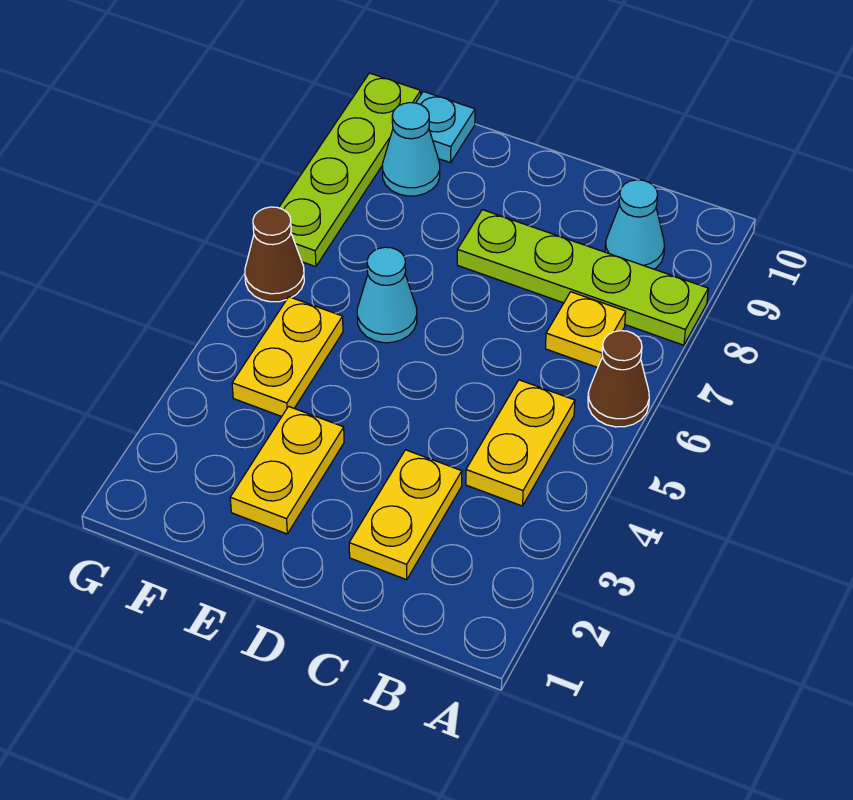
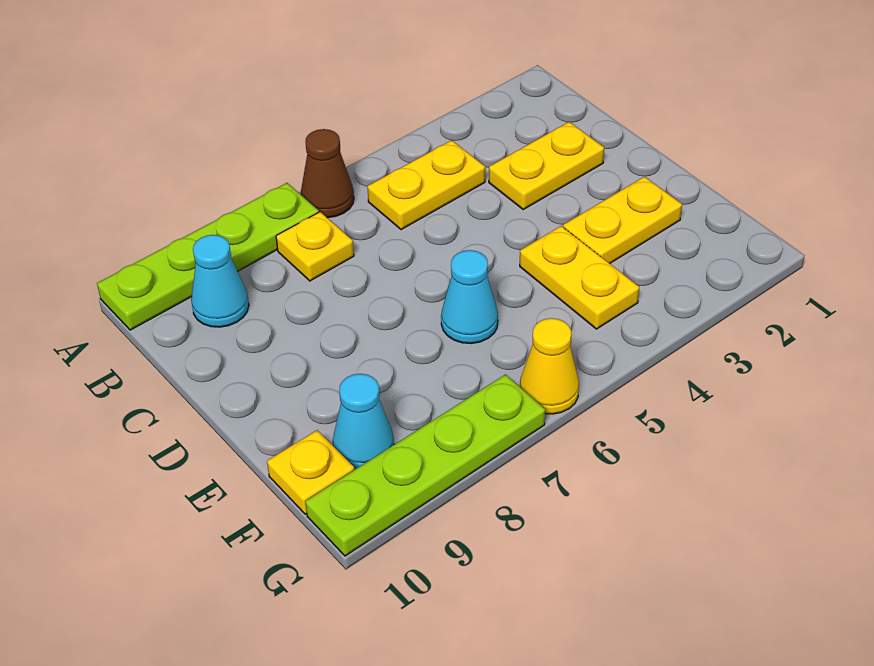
lime plate A8:D8 level 1 -> lime plate A7:A10 level 1
yellow plate F4:F5 level 1 -> yellow plate E4:F4 level 1
cyan plate F10 level 1 -> yellow plate F10 level 1
brown cone G6 level 1 -> yellow cone G6 level 1

